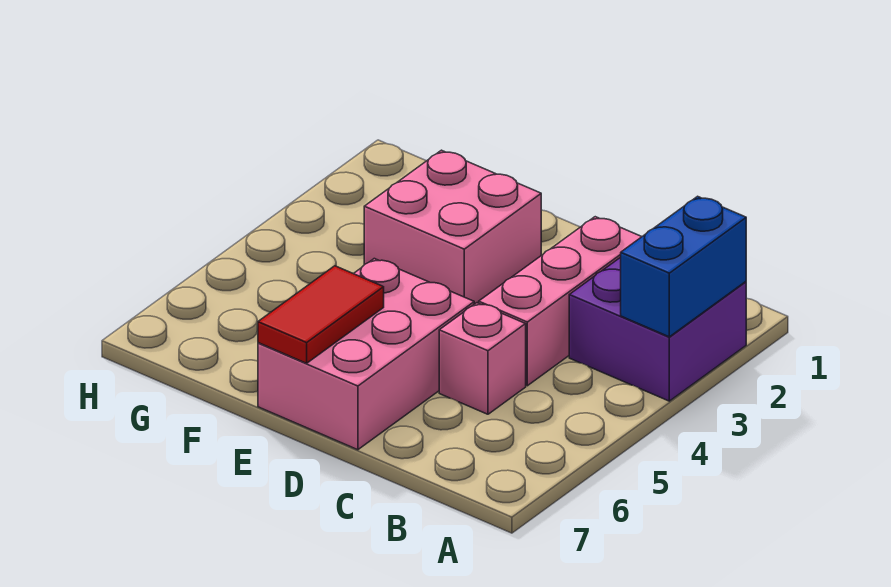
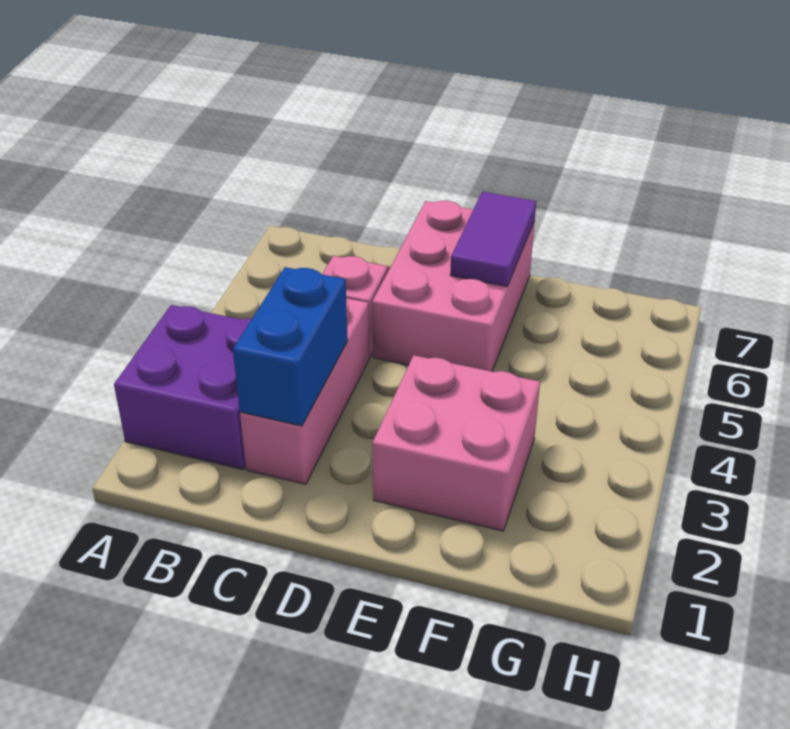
blue brick A2:A3 level 2 -> blue brick C2:C3 level 2
red tile E6:E7 level 2 -> purple tile E6:E7 level 2

